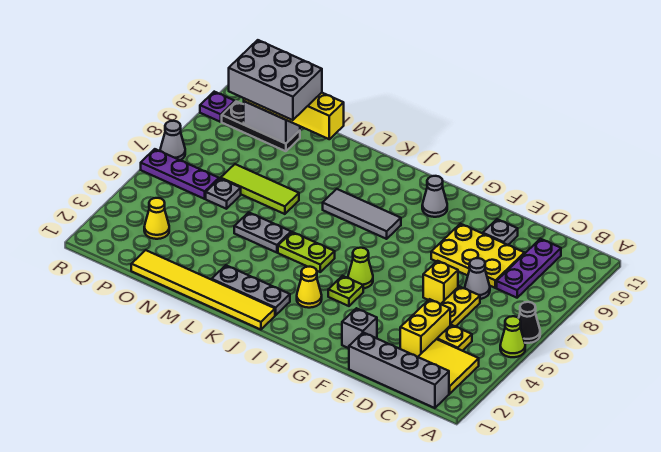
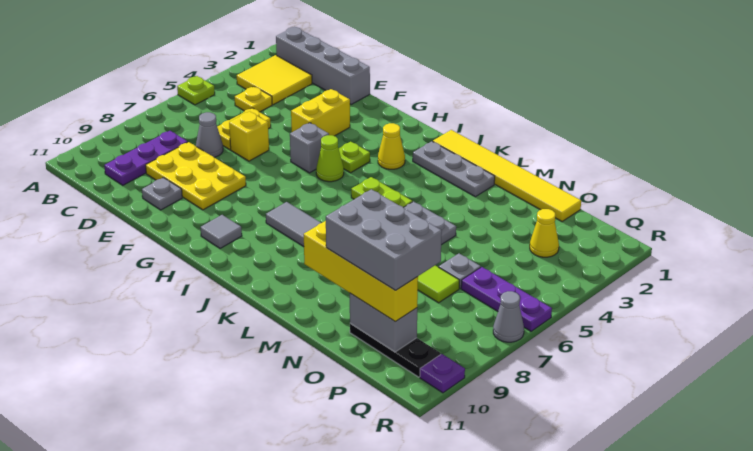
lime cone A5 level 1 -> lime plate A5 level 1
black cone A6 level 1 -> none
yellow brick D3:D4 level 1 -> yellow brick F3:F4 level 1
grey brick F2 level 1 -> grey brick G5 level 1
grey cone H10 level 1 -> grey tile H10 level 1

